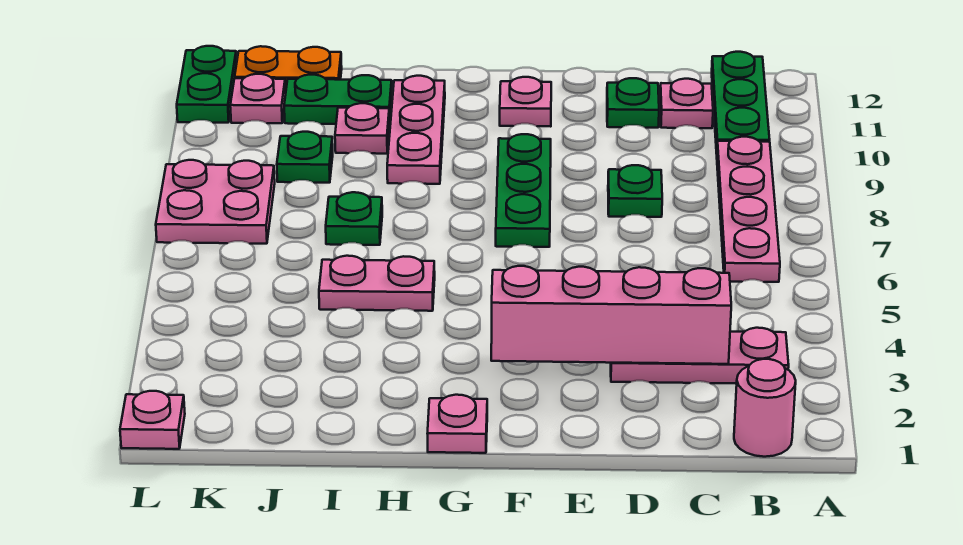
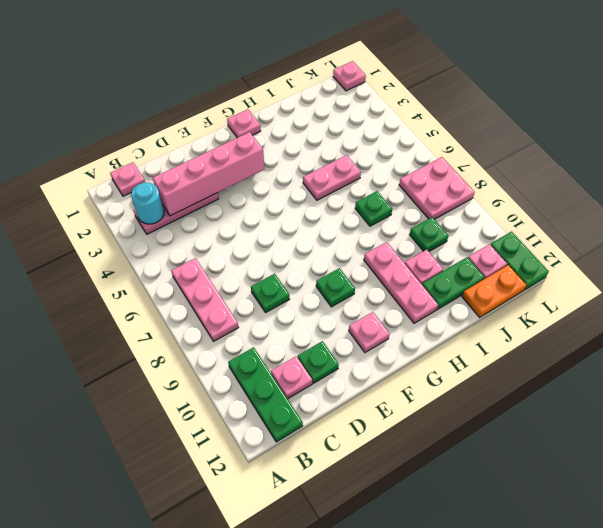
pink round brick B1 level 1 -> pink plate B1 level 1
none -> cyan round brick B3 level 2
pink plate B6:B9 level 1 -> pink plate B6:B8 level 1
green plate F7:F9 level 1 -> green plate F9 level 1

